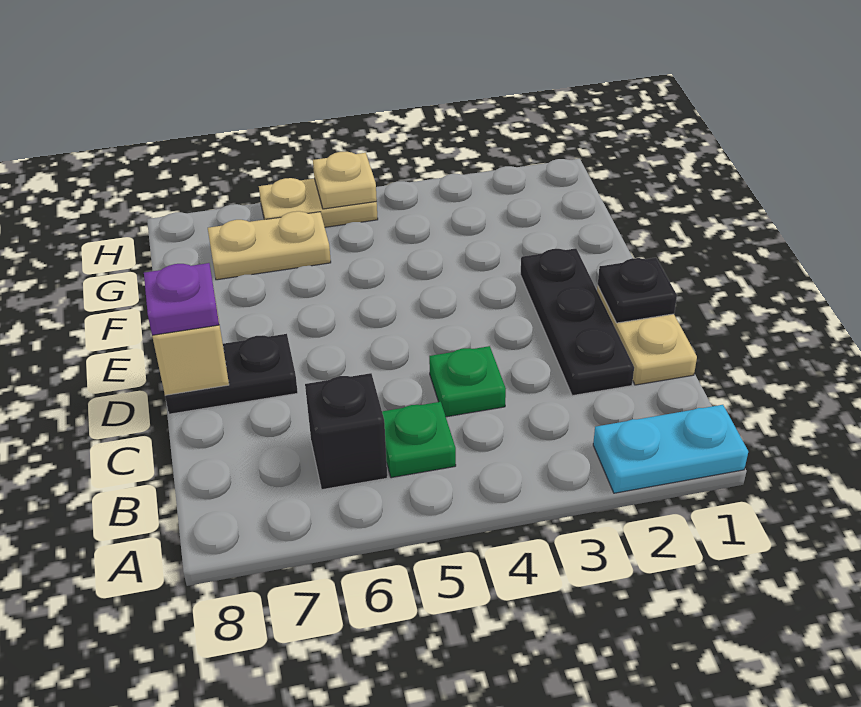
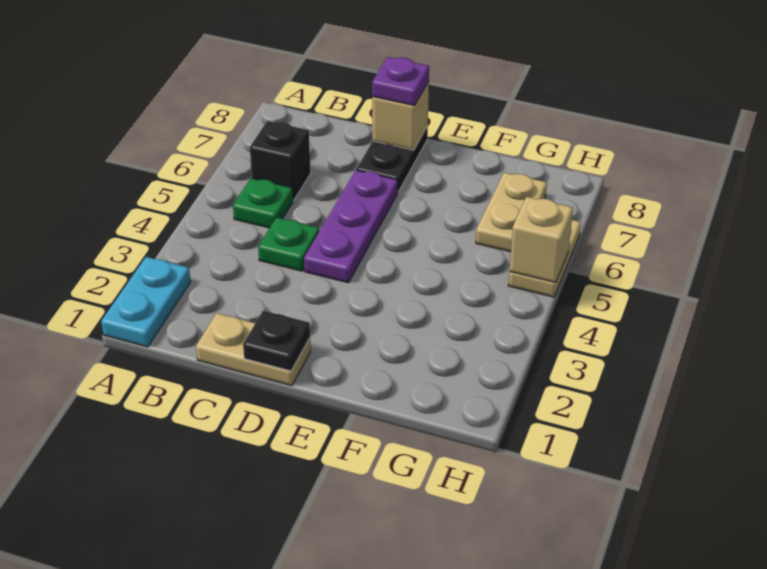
black plate C2:E2 level 1 -> none
none -> purple plate D4:D6 level 1
tan plate H5 level 2 -> tan brick H5 level 2

